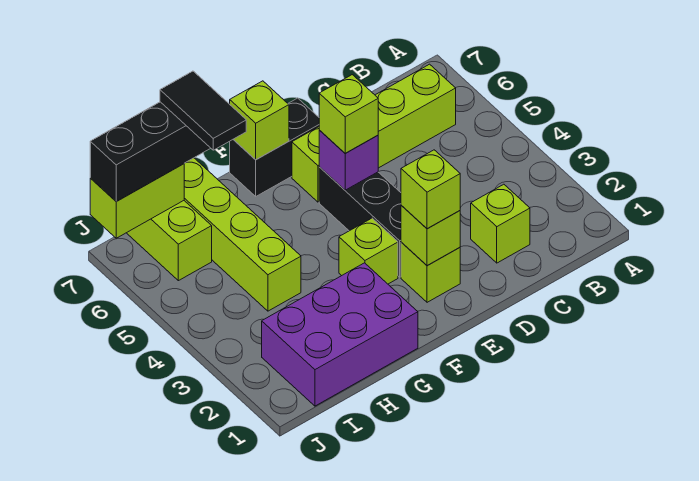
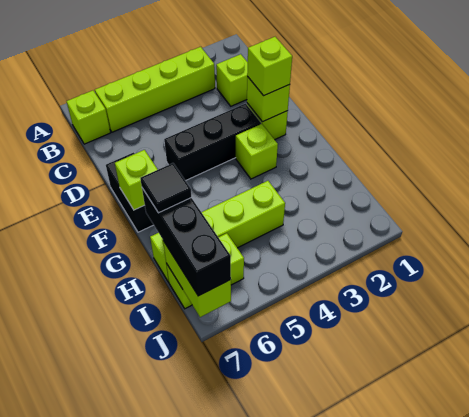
lime brick B6:E6 level 1 -> lime brick B3:B6 level 1
purple brick E5 level 2 -> none
lime brick E5 level 3 -> lime brick B7 level 1
purple brick G1:I2 level 1 -> none
black tile H6:H7 level 4 -> black tile H7 level 4

